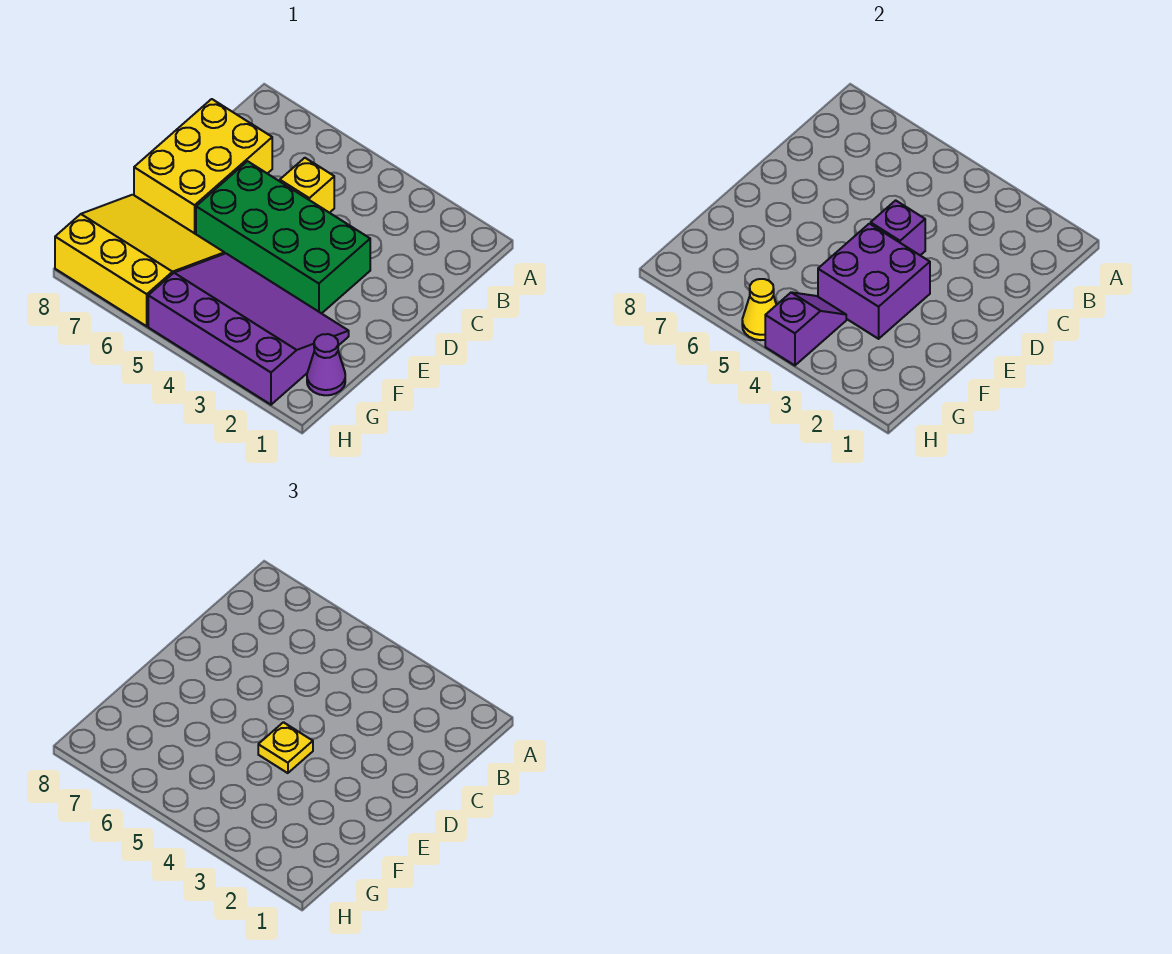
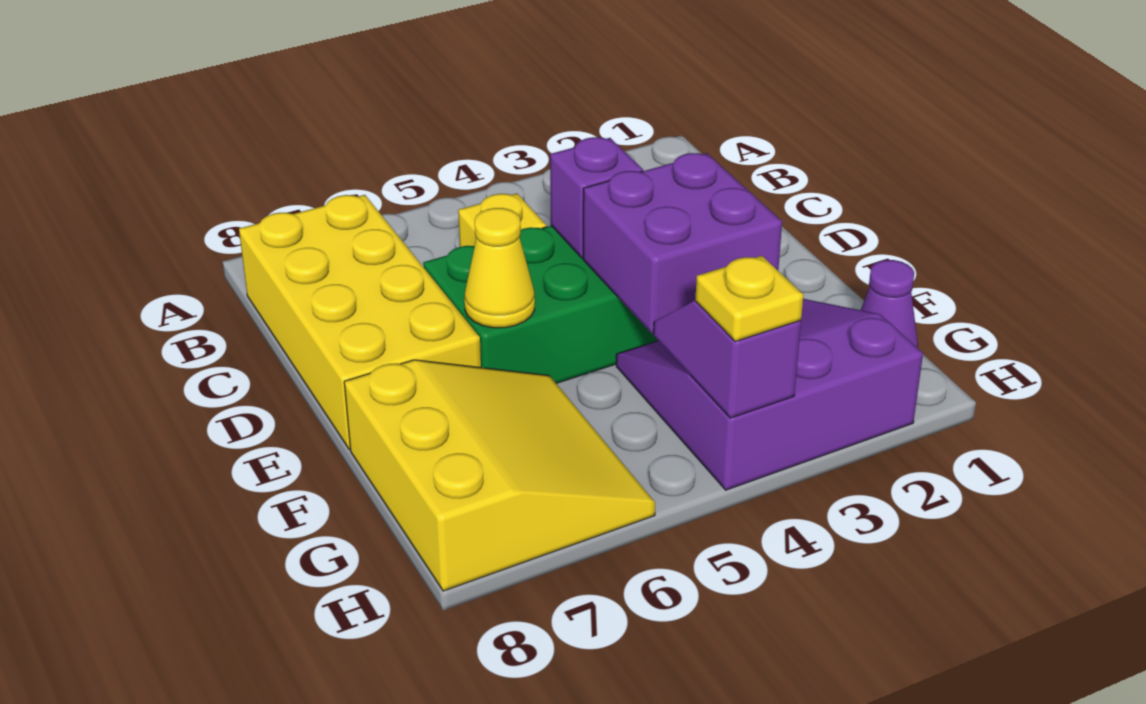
yellow brick C7:E8 level 1 -> yellow brick B7:E8 level 1
yellow plate E4 level 3 -> yellow plate H4 level 3
purple slope F2:H5 level 1 top H -> purple slope F2:H4 level 1 top H
yellow slope F6:H8 level 1 top H -> yellow slope F6:H8 level 1 top 8
yellow cone H5 level 2 -> yellow cone E6 level 2

